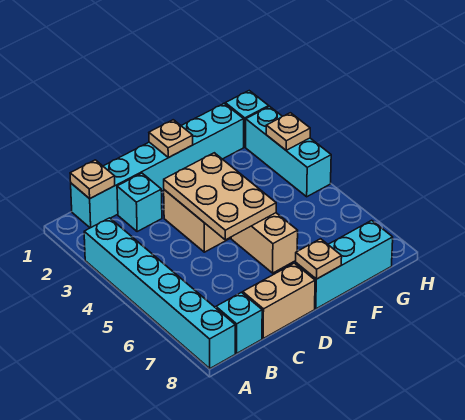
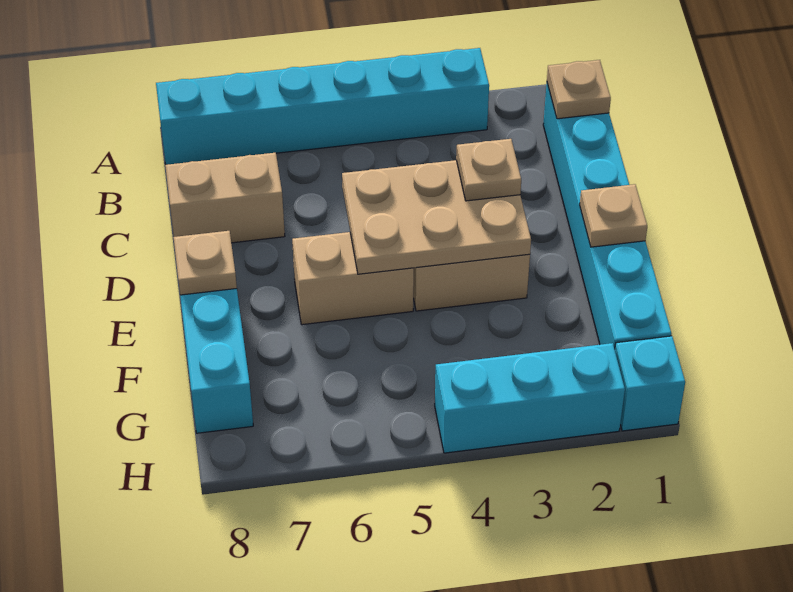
cyan brick B8 level 1 -> none
cyan brick C2 level 1 -> none
tan brick C8:D8 level 1 -> tan brick C7:C8 level 1
tan plate H3 level 2 -> tan plate D3 level 3

